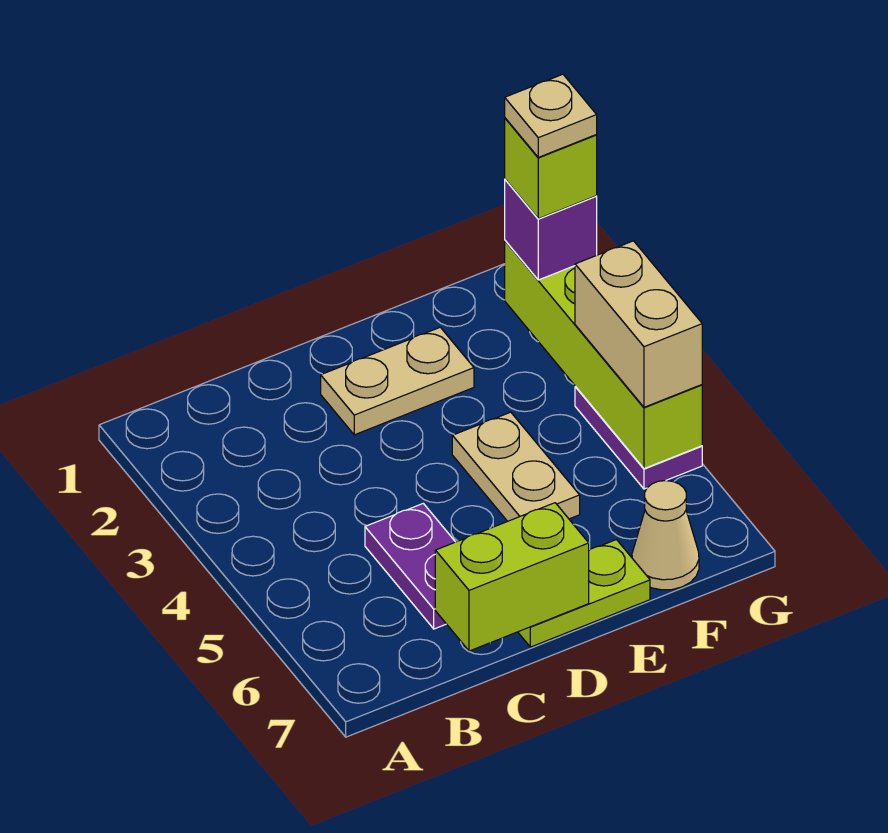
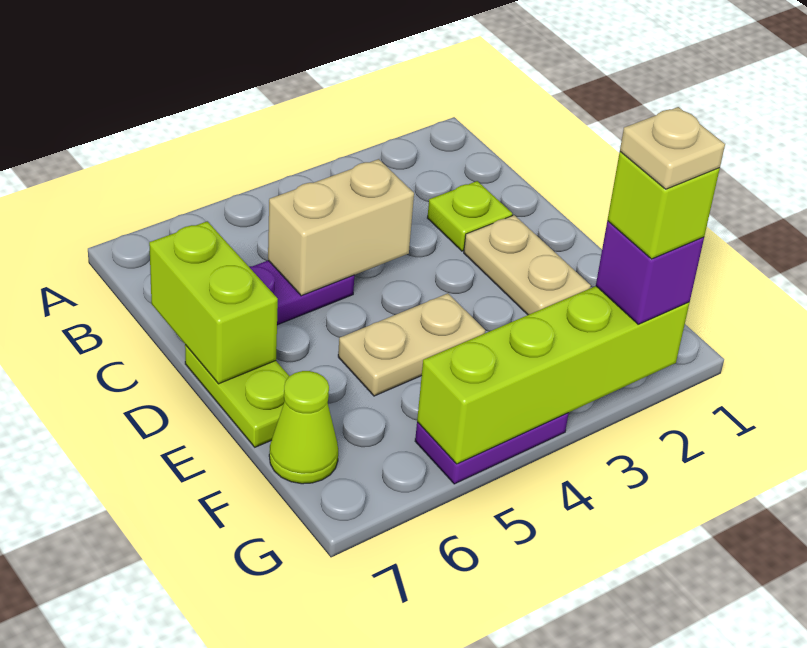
none -> lime plate C2 level 1
tan cone F7 level 1 -> lime cone F7 level 1
tan brick G4:G5 level 3 -> tan brick C4:C5 level 2

